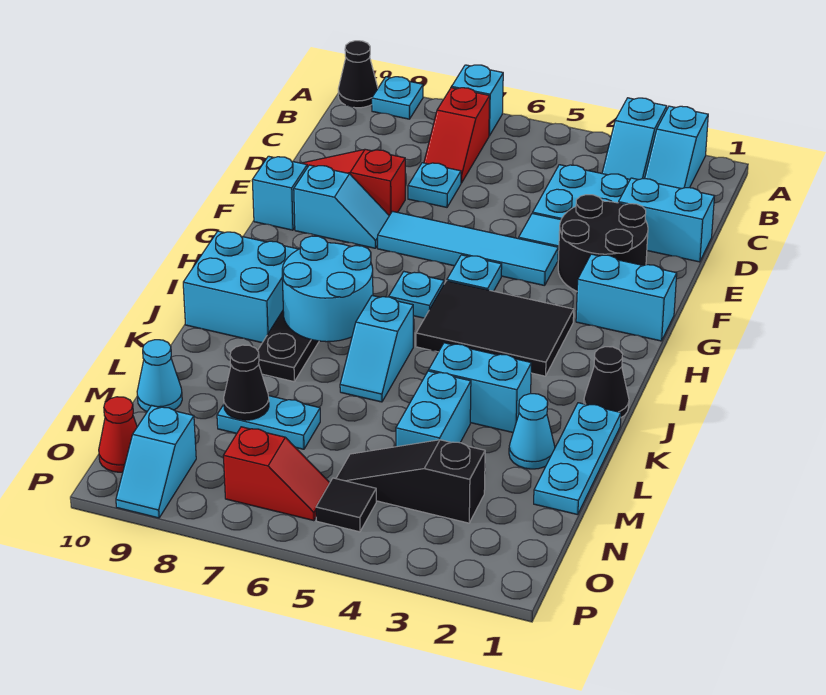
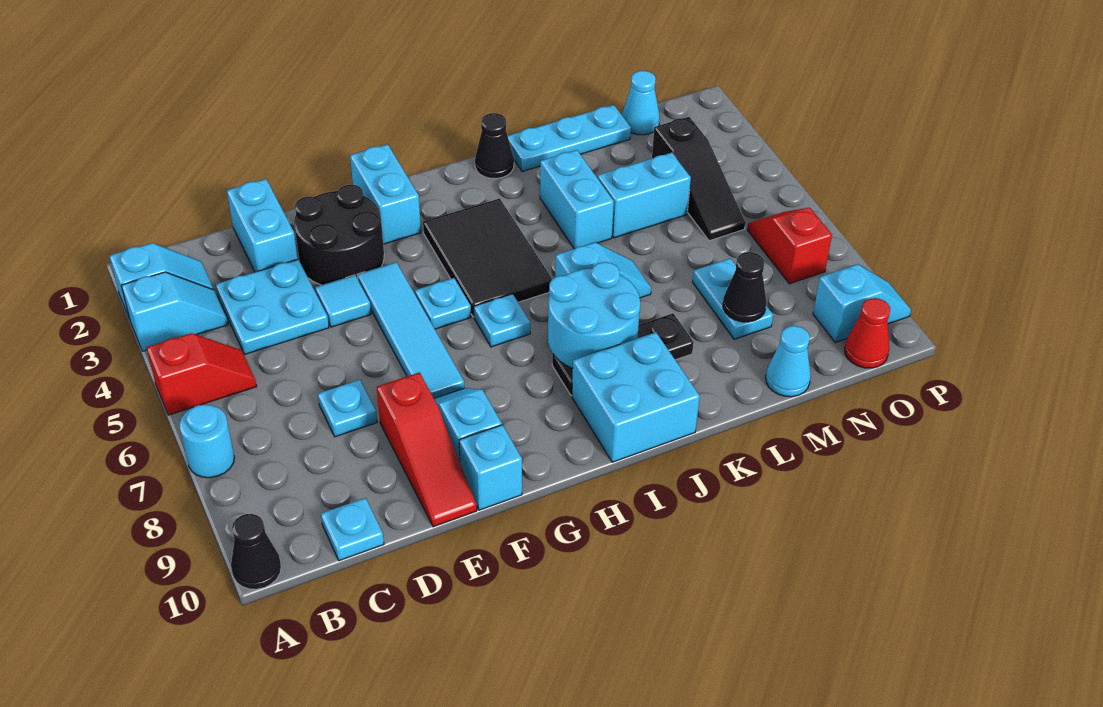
cyan brick A7 level 1 -> cyan round brick A7 level 1
cyan plate A9 level 1 -> cyan plate C10 level 1
red slope B7:C7 level 1 top B -> red slope A5:B5 level 1 top A
cyan cone L2 level 1 -> cyan cone N1 level 1
black tile O5 level 1 -> none

